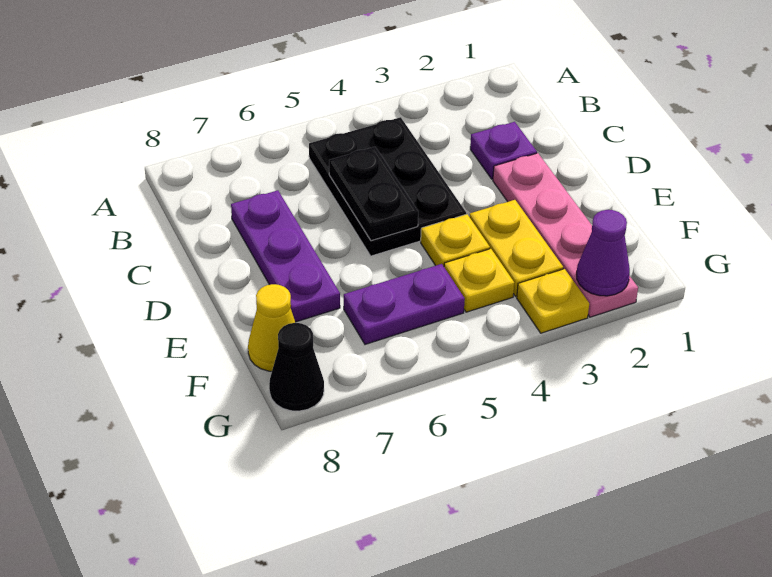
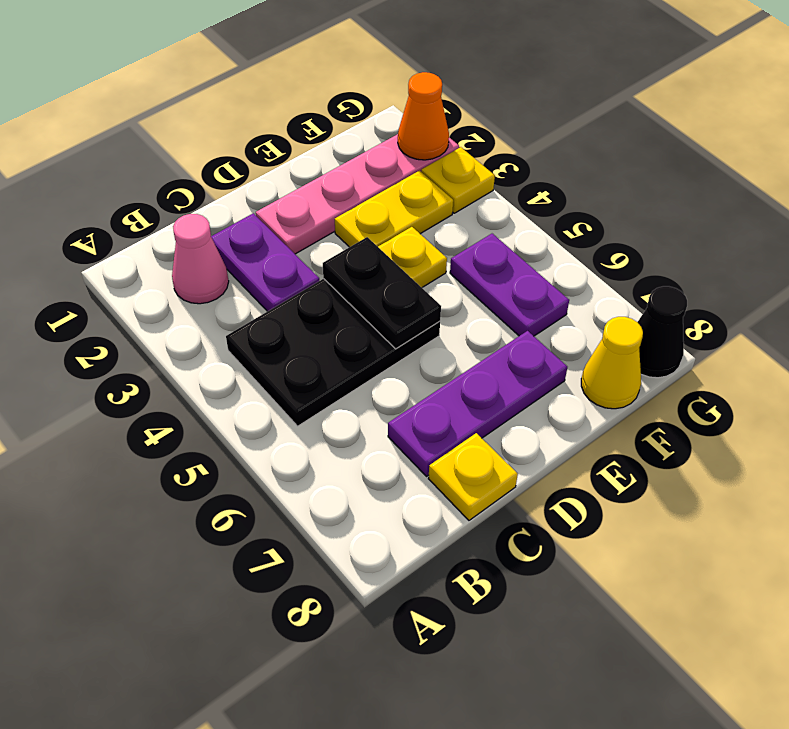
none -> pink cone B2 level 1
purple plate C2 level 1 -> purple plate C2:C3 level 1
black plate C5:D5 level 2 -> black plate D4:D5 level 2
yellow plate F4 level 1 -> yellow plate C8 level 1
purple cone G2 level 2 -> orange cone G2 level 2

